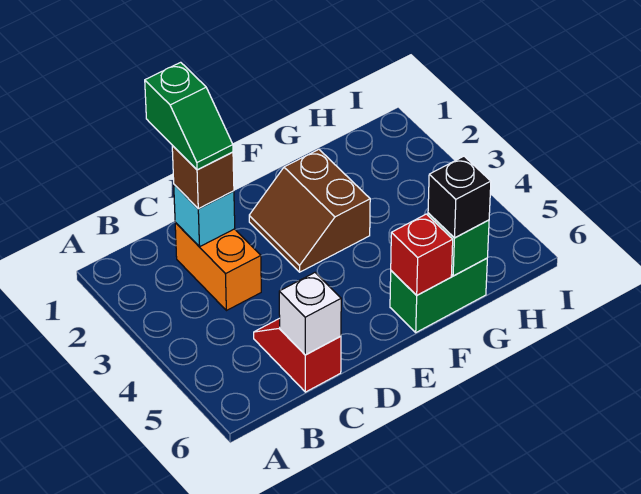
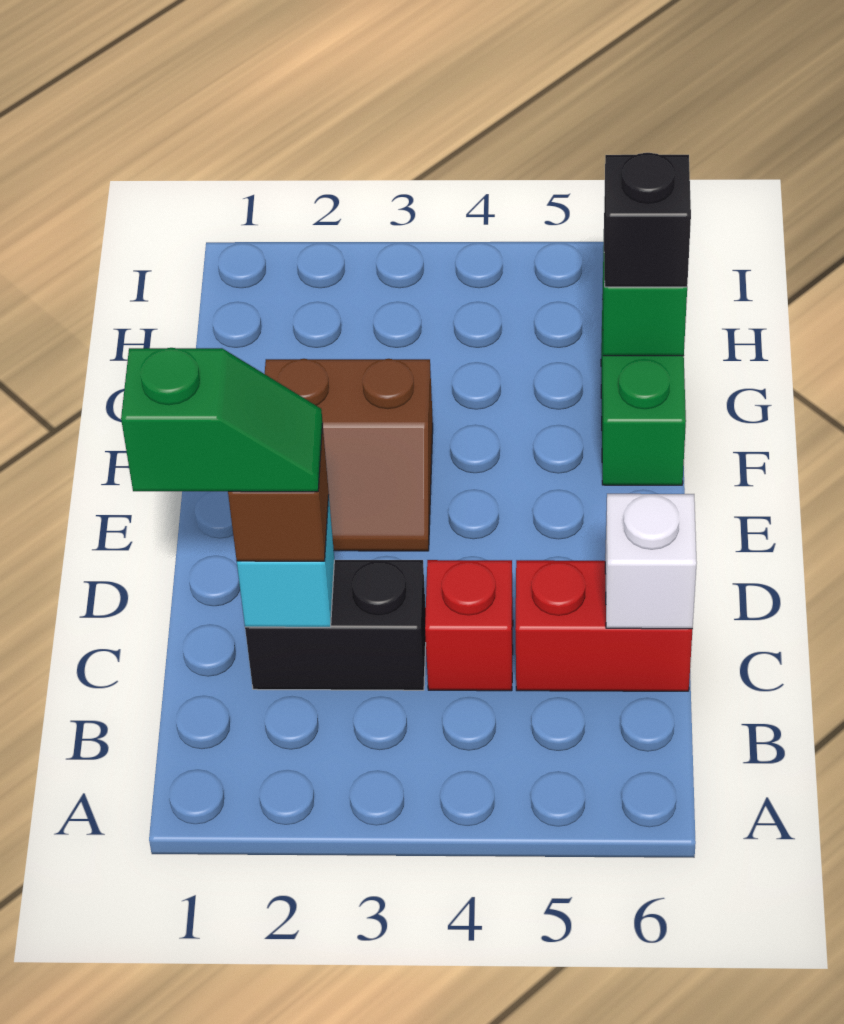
orange brick C2:C3 level 1 -> black brick C2:C3 level 1
red slope C5:C6 level 1 top 6 -> red brick C5:C6 level 1
red brick F6 level 2 -> red brick C4 level 1

